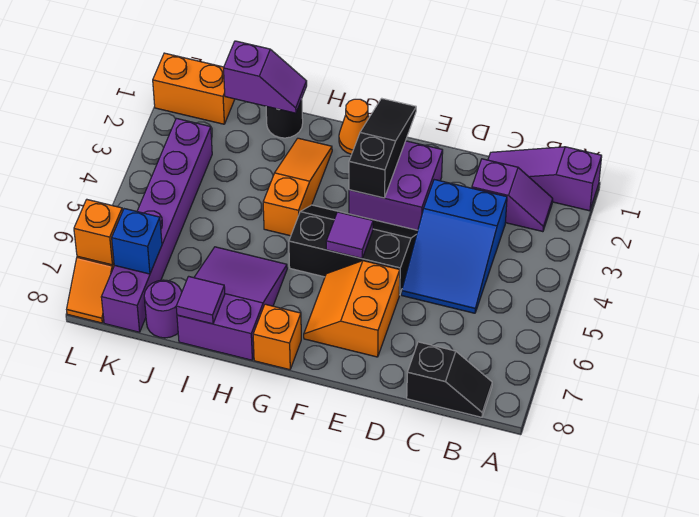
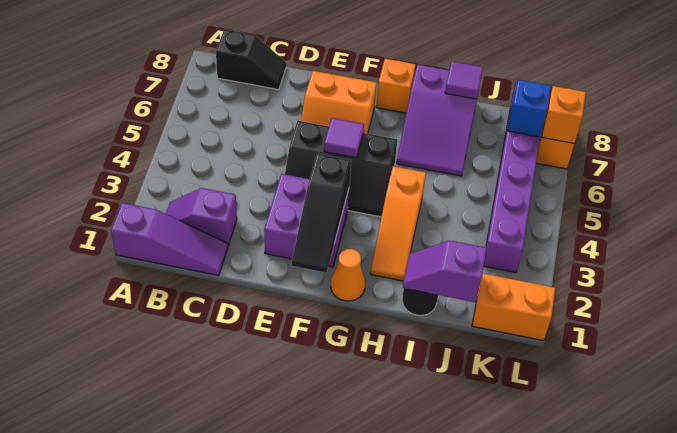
black slope B8:C8 level 1 top C -> black slope B8:C8 level 1 top B
blue slope C3:D5 level 1 top 3 -> none
orange slope E6:F7 level 1 top E -> orange slope E6:F7 level 1 top 7
purple round brick J8 level 1 -> none

